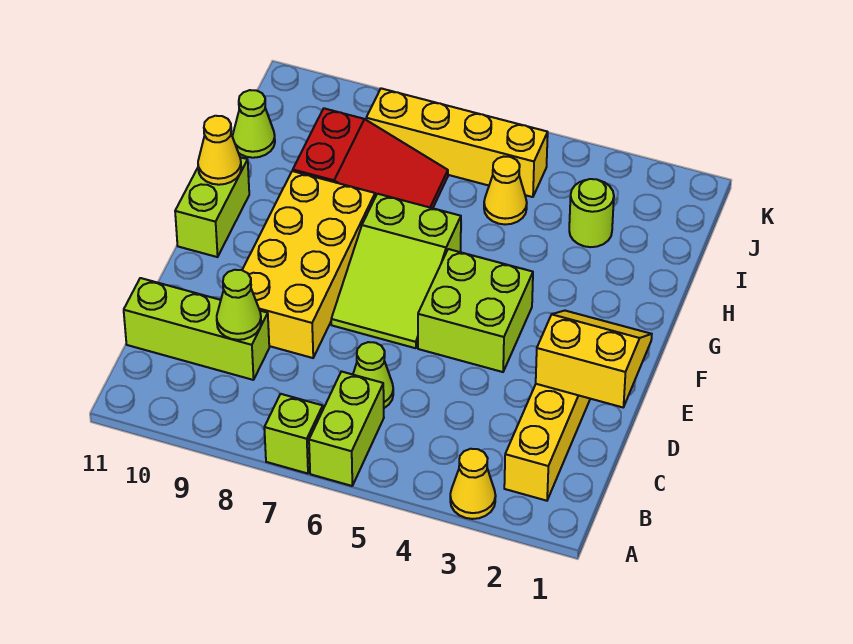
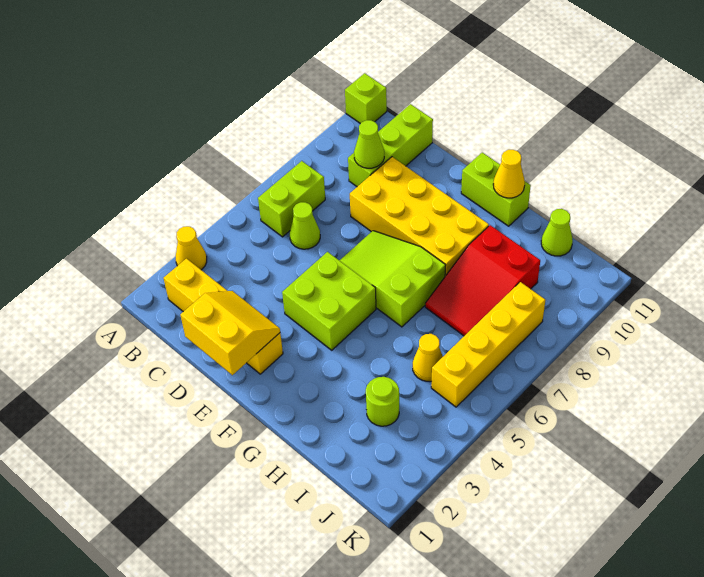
lime brick A6:B6 level 1 -> lime brick B6:B7 level 1
lime brick A7 level 1 -> lime brick A11 level 1
yellow slope D1:E2 level 2 top D -> yellow slope D1:E2 level 2 top 1

